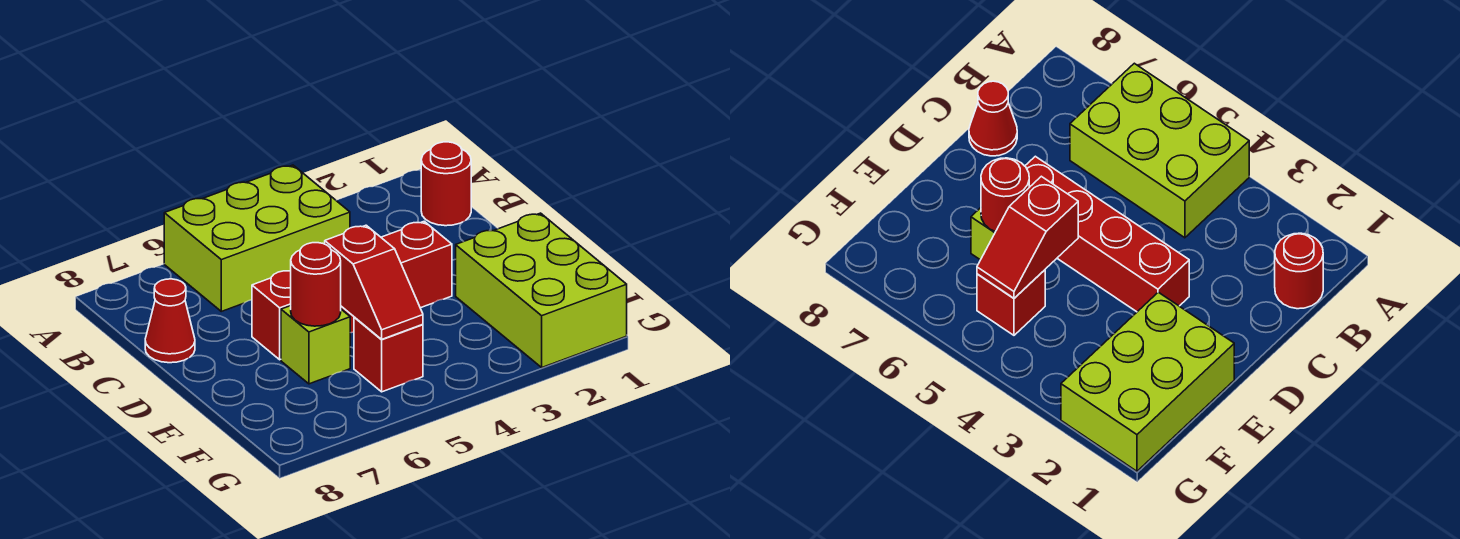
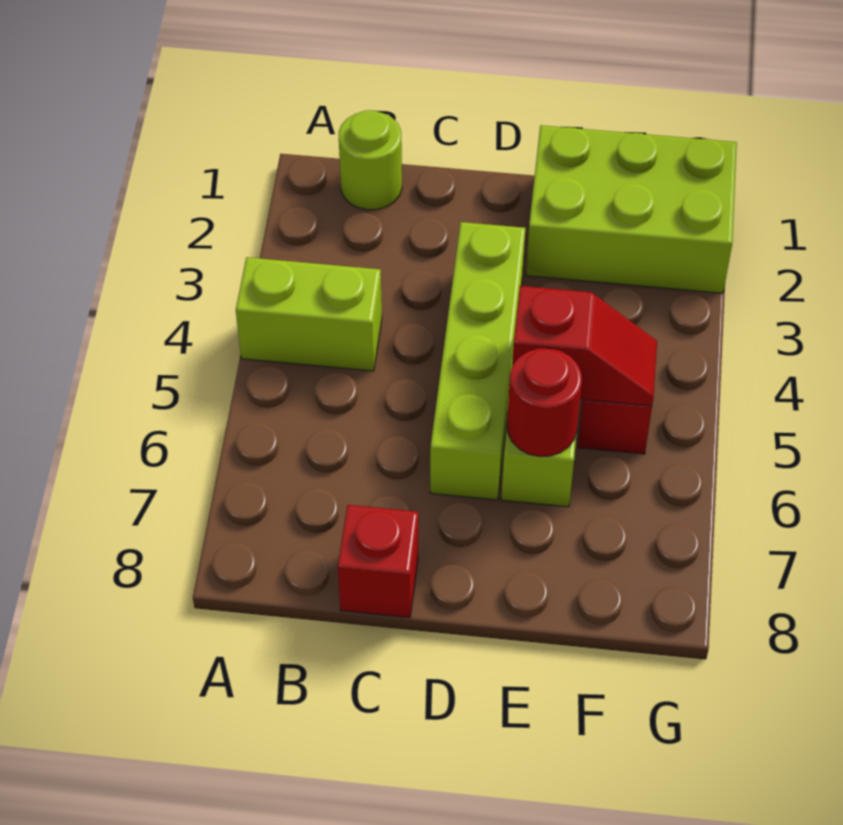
lime brick A4:B6 level 1 -> lime brick A4:B4 level 1
red round brick B1 level 1 -> lime round brick B1 level 1
red cone C8 level 1 -> red brick C8 level 1
red brick D3:D6 level 1 -> lime brick D3:D6 level 1

